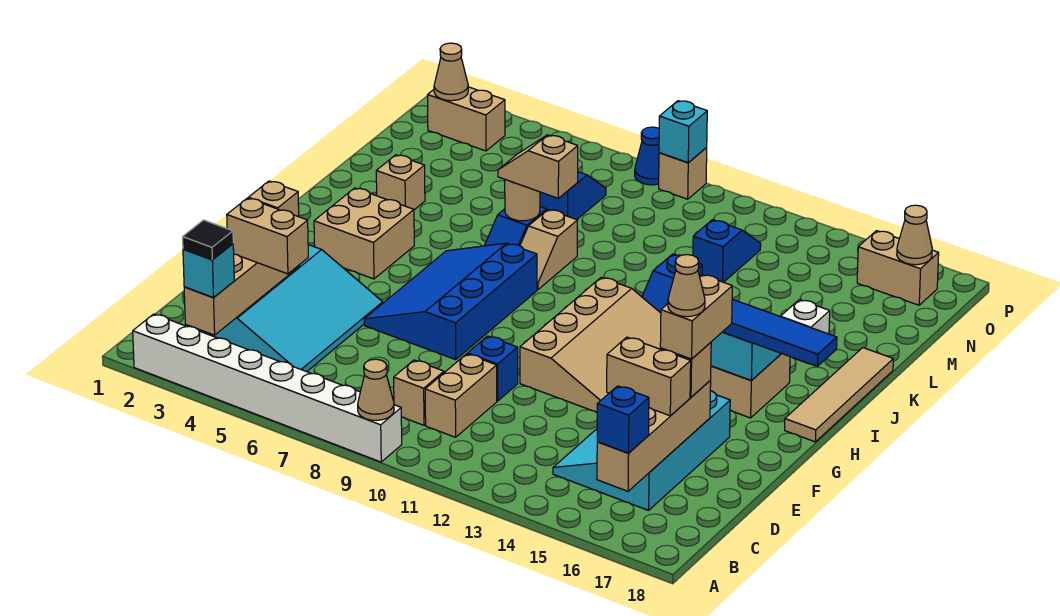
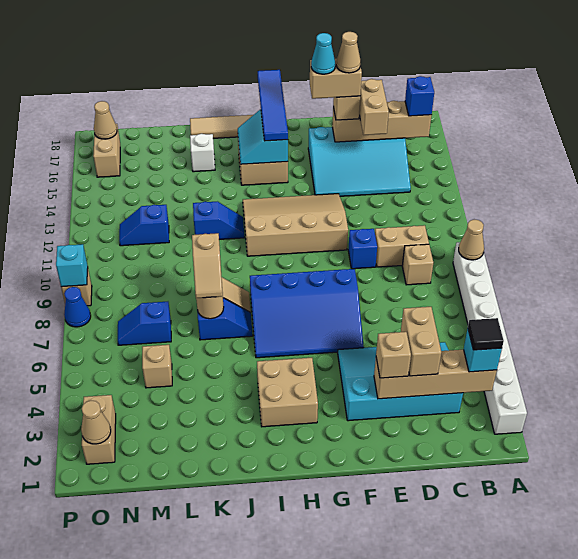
none -> cyan cone F16 level 5
tan brick K3 level 1 -> tan brick M5 level 1

